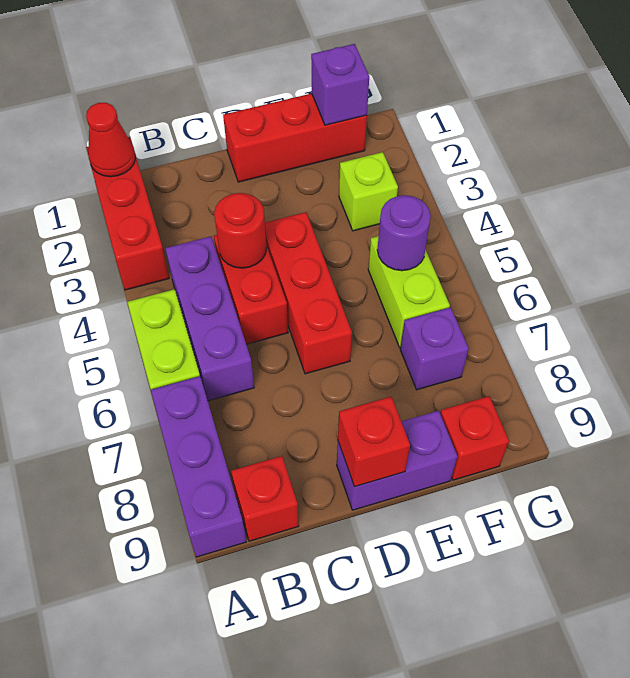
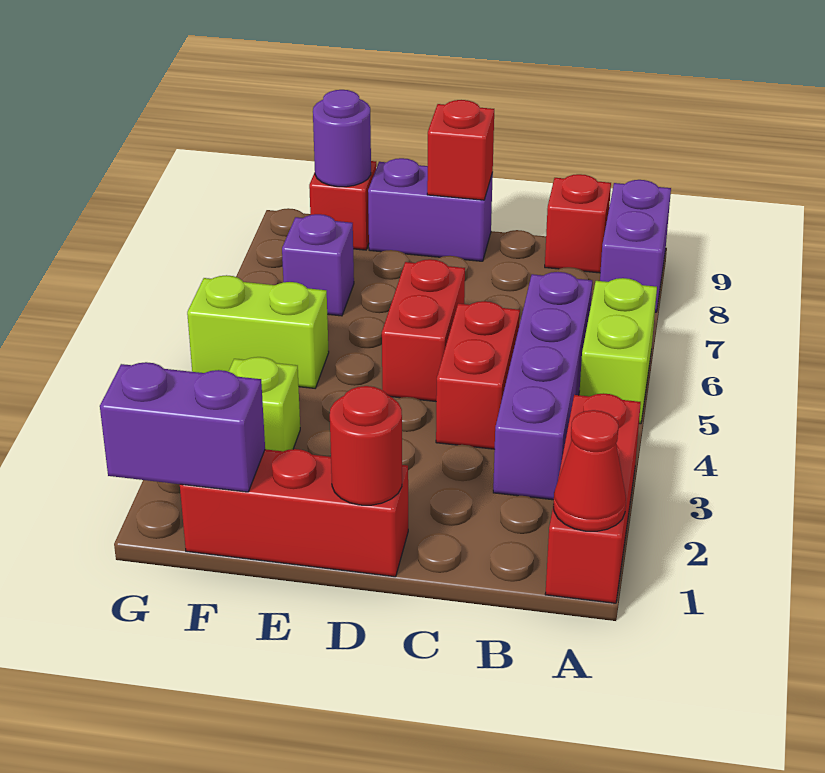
purple brick A7:A9 level 1 -> purple brick A8:A9 level 1
purple brick B4:B6 level 1 -> purple brick B3:B6 level 1
red round brick C4 level 2 -> red round brick D1 level 2
red brick D4:D6 level 1 -> red brick D5:D6 level 1
purple brick F1 level 2 -> purple brick F1:G1 level 2
lime brick F5:F6 level 1 -> lime brick F5:G5 level 1
purple round brick F5 level 2 -> purple round brick F9 level 2

